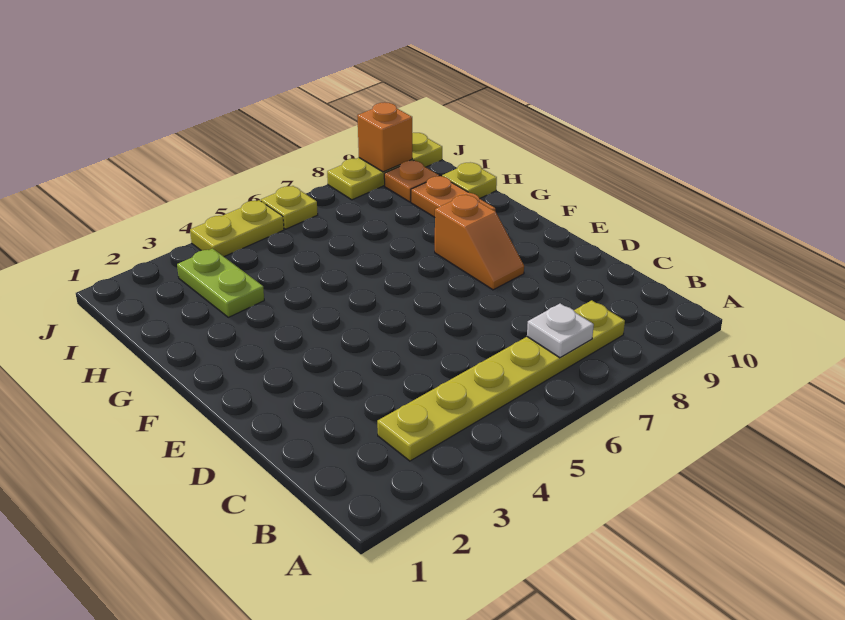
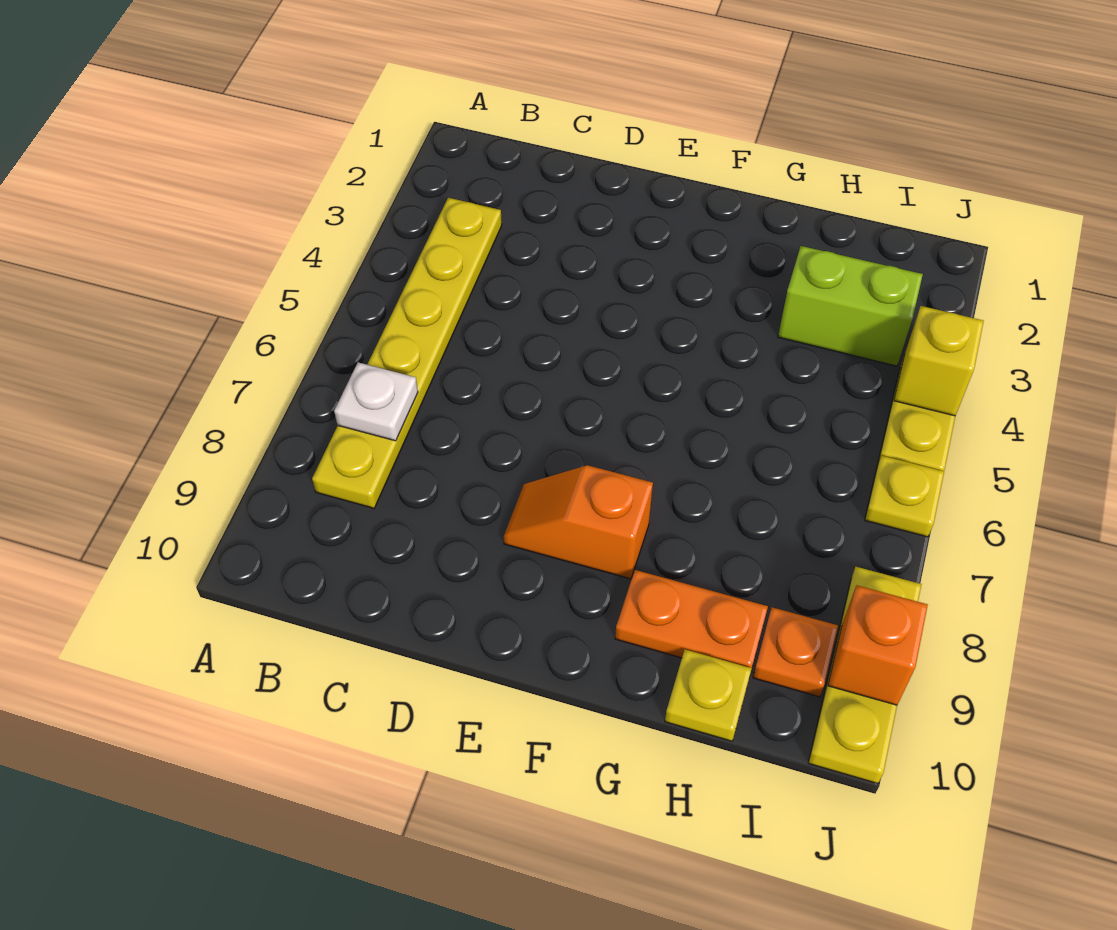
lime plate H3:I3 level 1 -> lime brick H3:I3 level 1
none -> yellow brick J4 level 2

